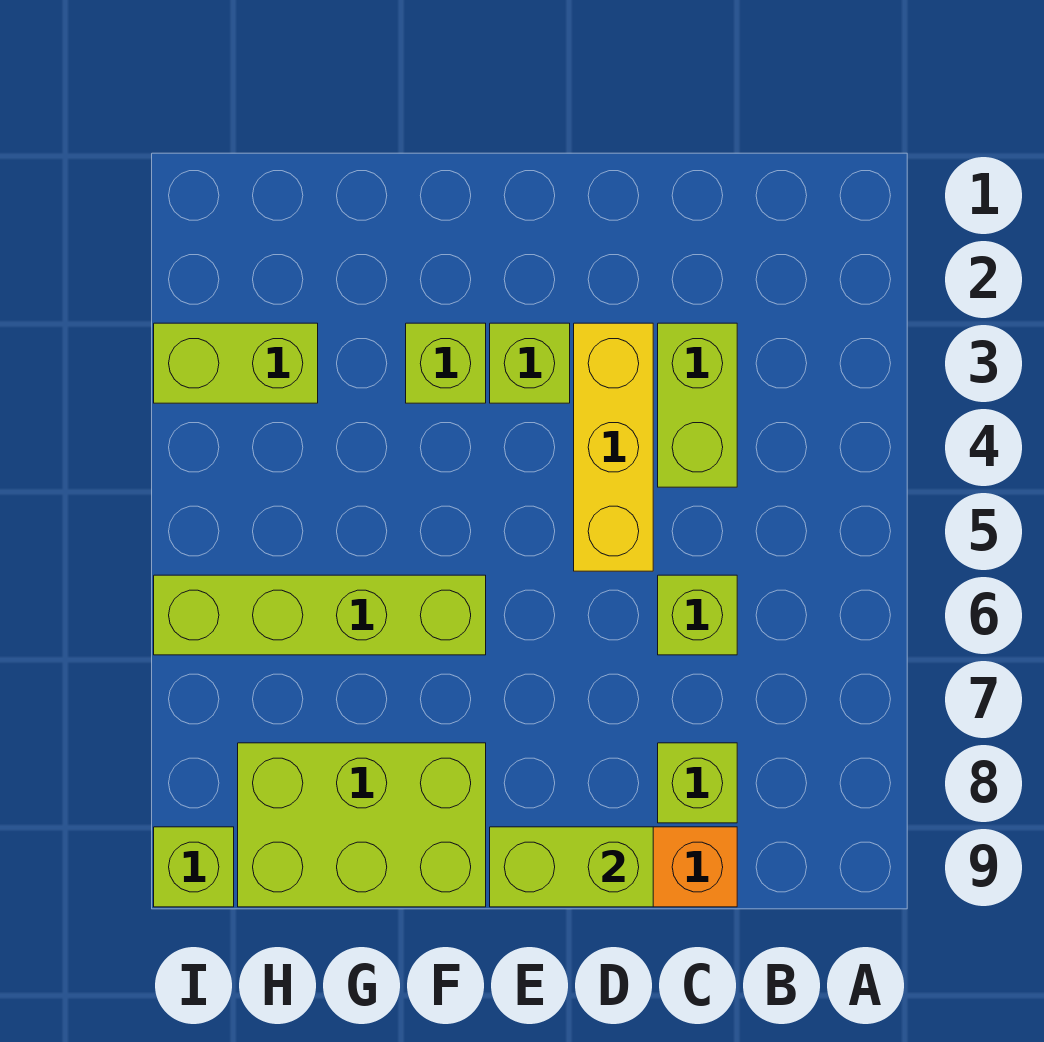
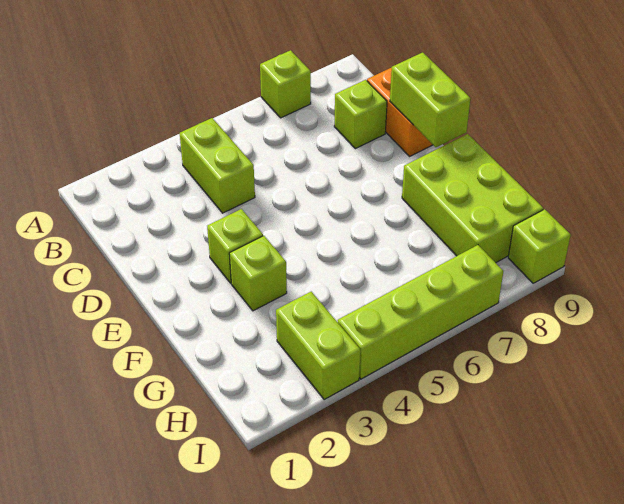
lime brick C3:C4 level 1 -> lime brick B4:C4 level 1
lime brick C6 level 1 -> lime brick A7 level 1
yellow brick D3:D5 level 1 -> none
lime brick F6:I6 level 1 -> lime brick I4:I7 level 1

